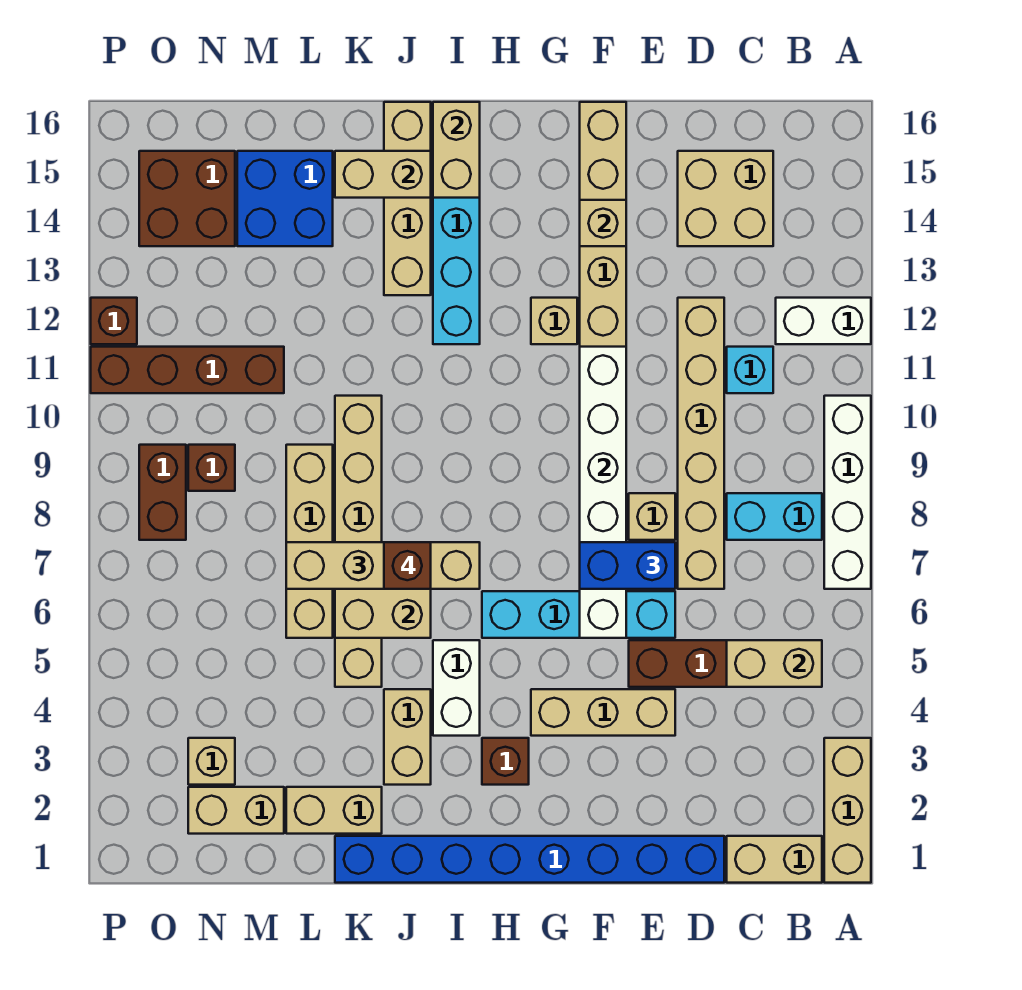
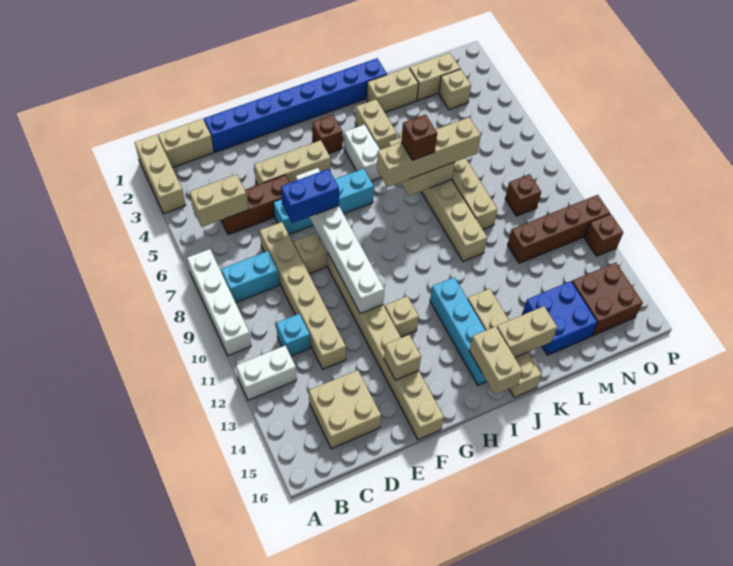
brown brick O8:O9 level 1 -> none

